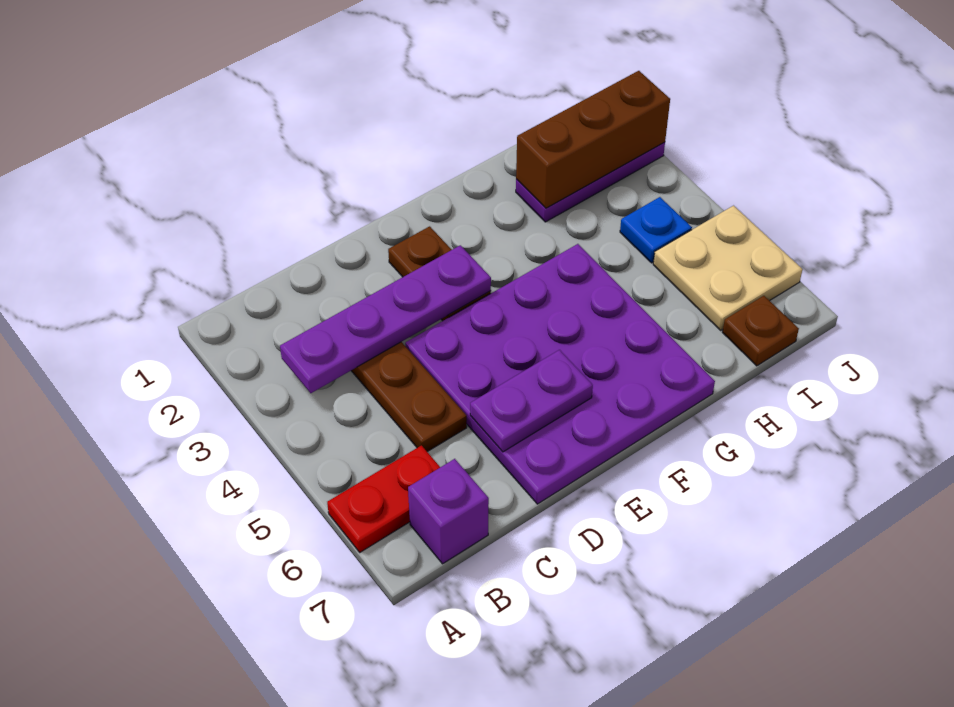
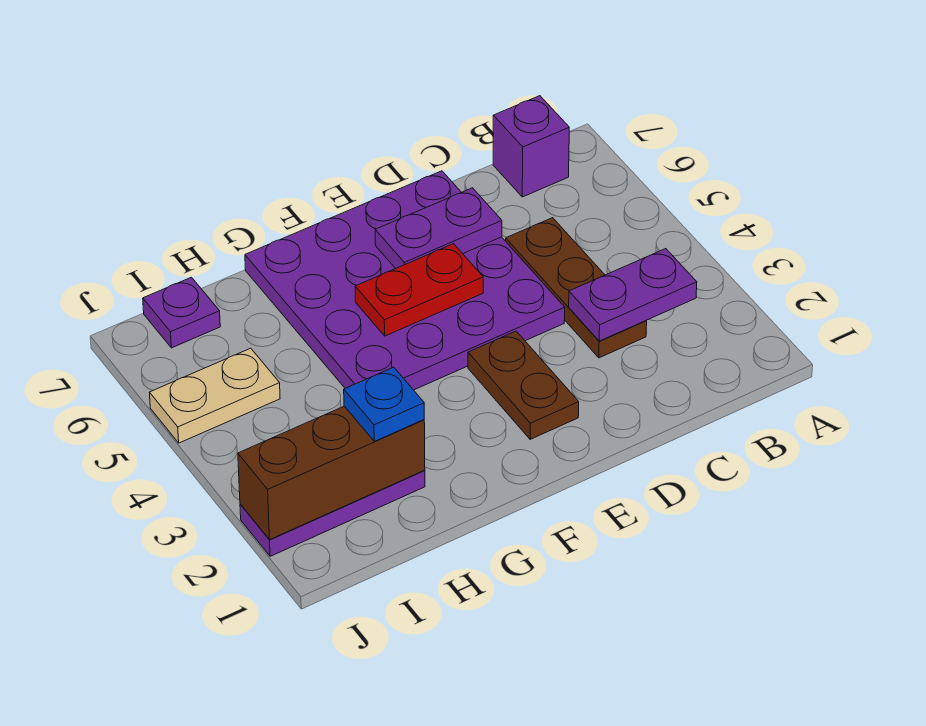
red plate A6:B6 level 1 -> red plate E5:F5 level 2
purple plate B3:E3 level 2 -> purple plate B3:C3 level 2
blue plate I4 level 1 -> blue plate H2 level 3
tan plate I5:J6 level 1 -> tan plate I5:J5 level 1
brown plate I7 level 1 -> purple plate I7 level 1

